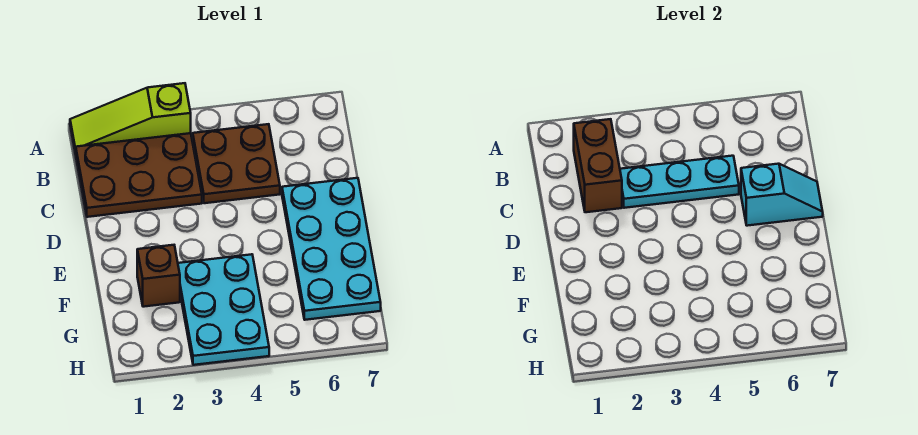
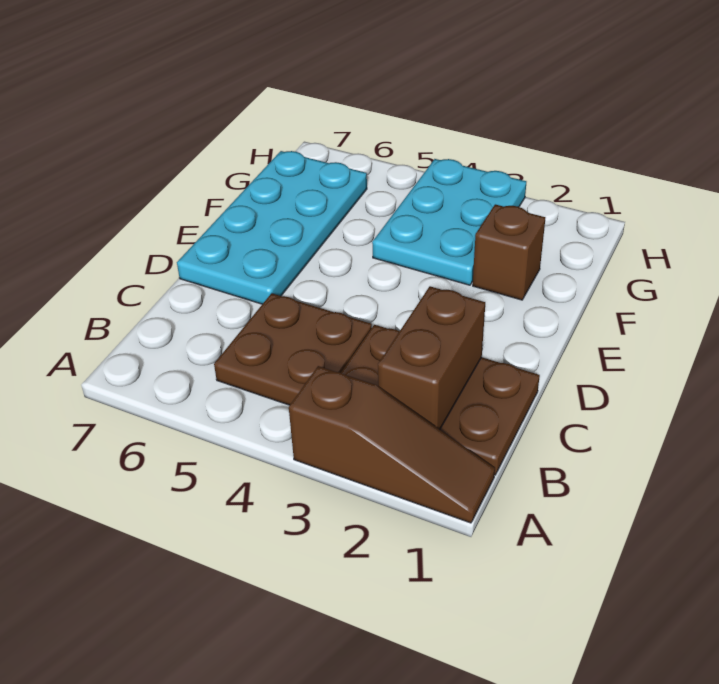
lime slope A1:A3 level 1 top 3 -> brown slope A1:A3 level 1 top 3
cyan plate C3:C5 level 2 -> none
cyan slope D6:D7 level 2 top 6 -> none

